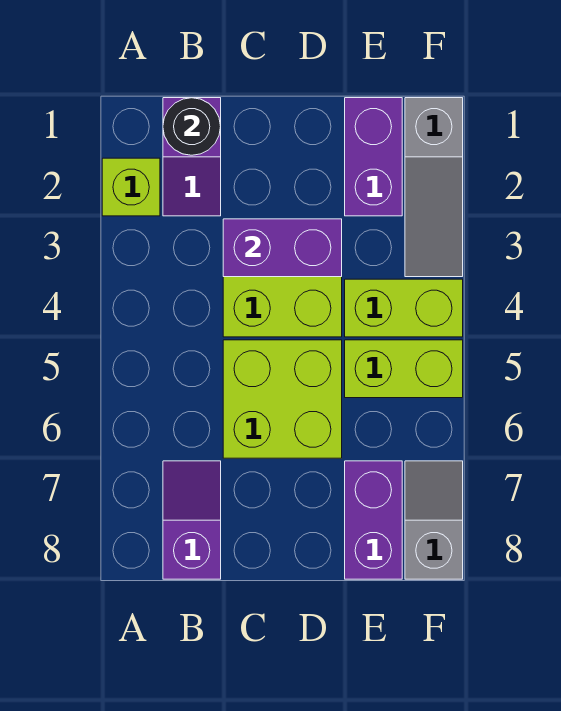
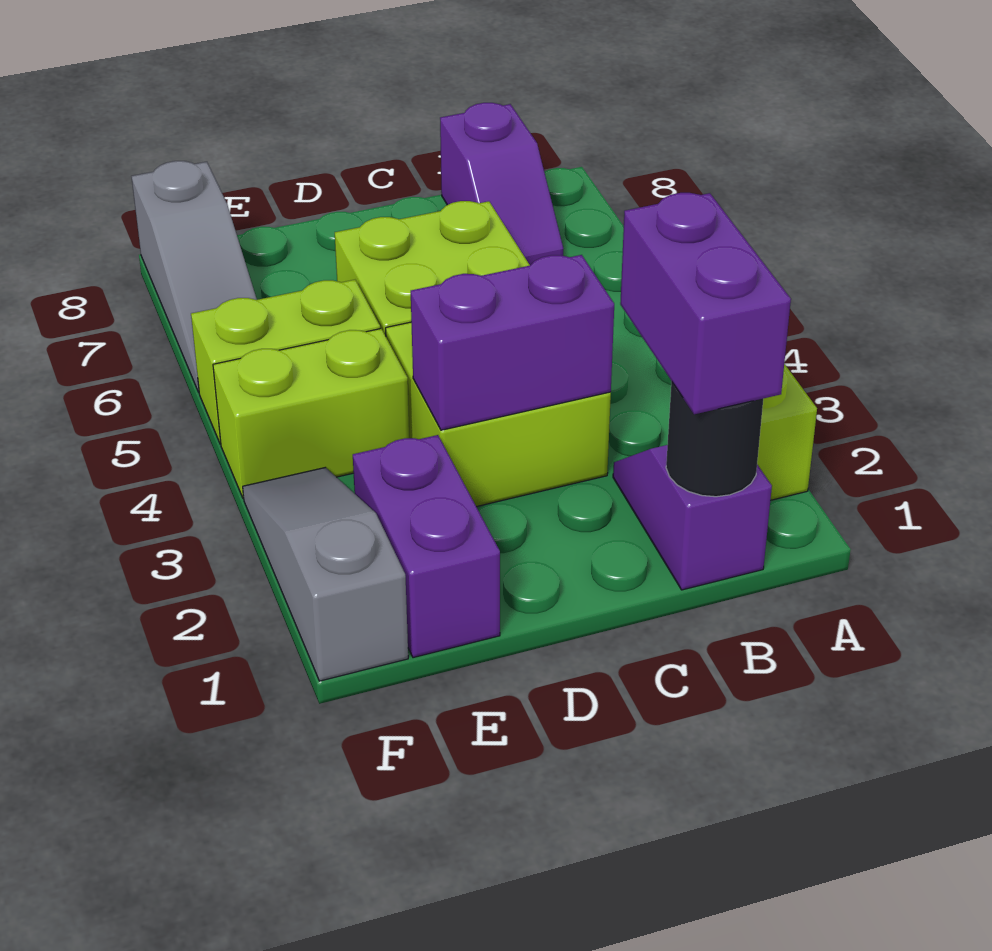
purple brick E7:E8 level 1 -> purple brick B1:B2 level 3
grey slope F7:F8 level 1 top 8 -> grey slope F6:F8 level 1 top 8

